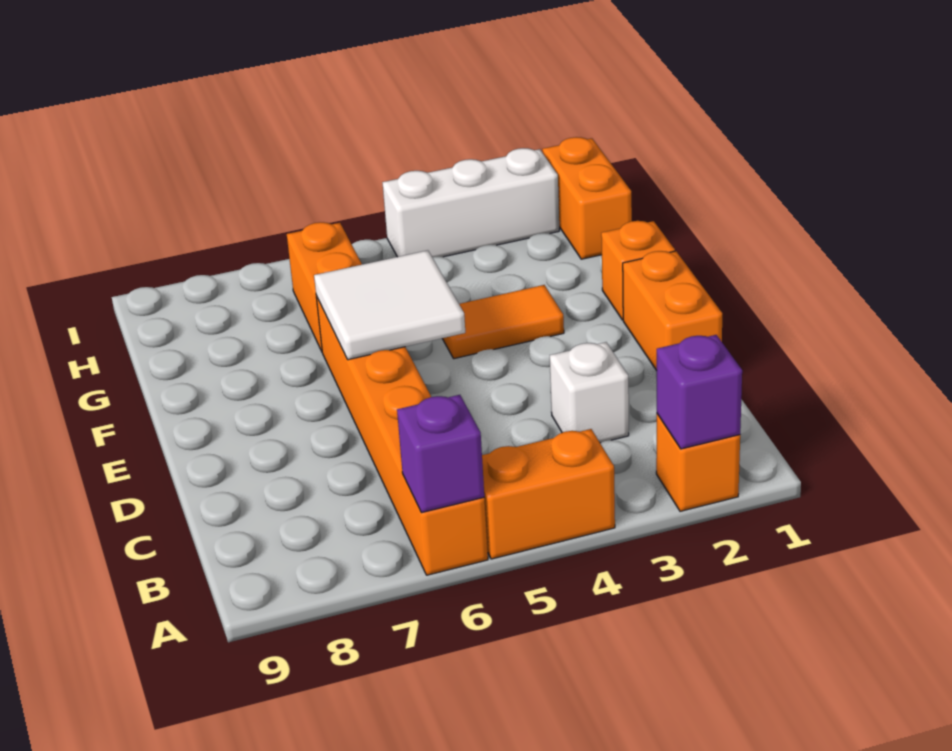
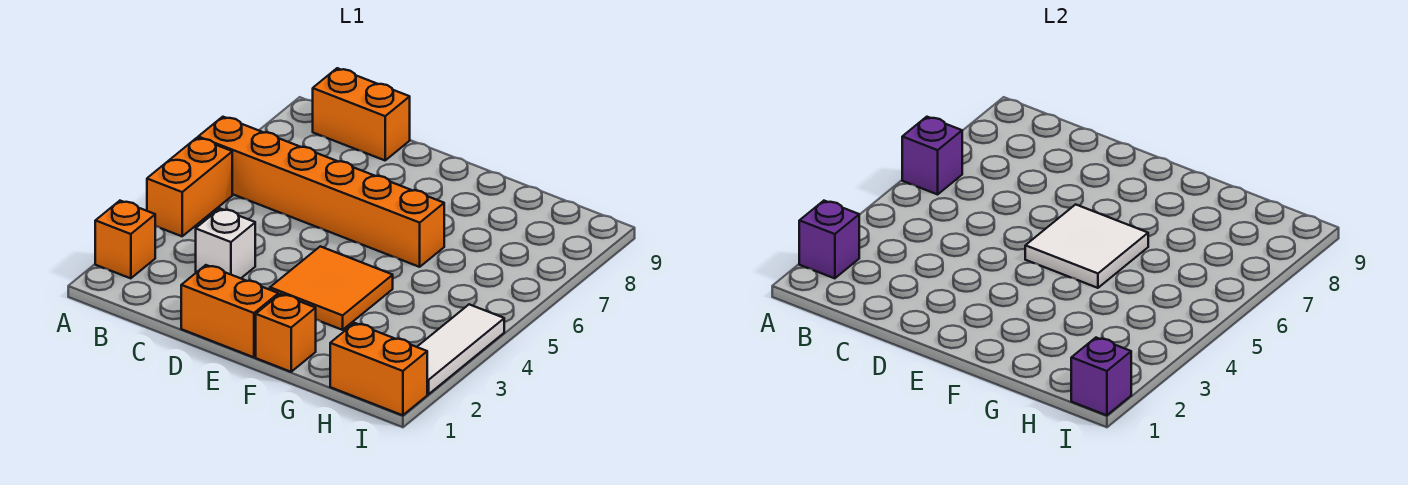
orange tile F3:F4 level 1 -> orange tile E3:F4 level 1
orange brick G6:H6 level 1 -> orange brick B9:C9 level 1
none -> purple brick I1 level 2
white brick I2:I4 level 1 -> white tile I2:I4 level 1

